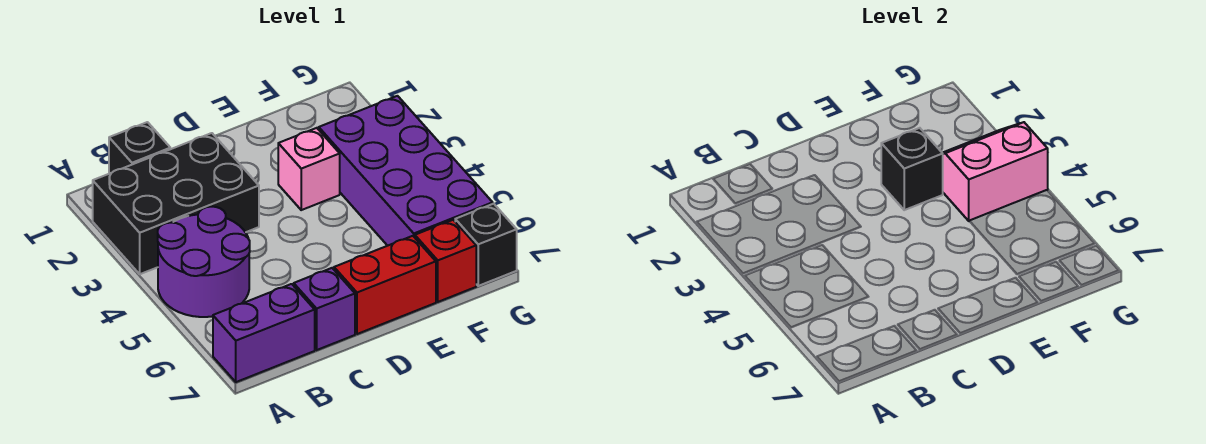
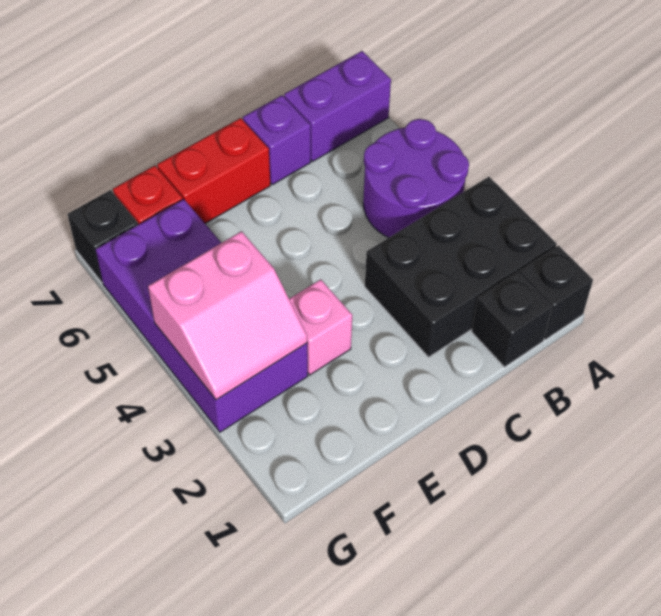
black brick E3 level 2 -> black brick A1 level 1

